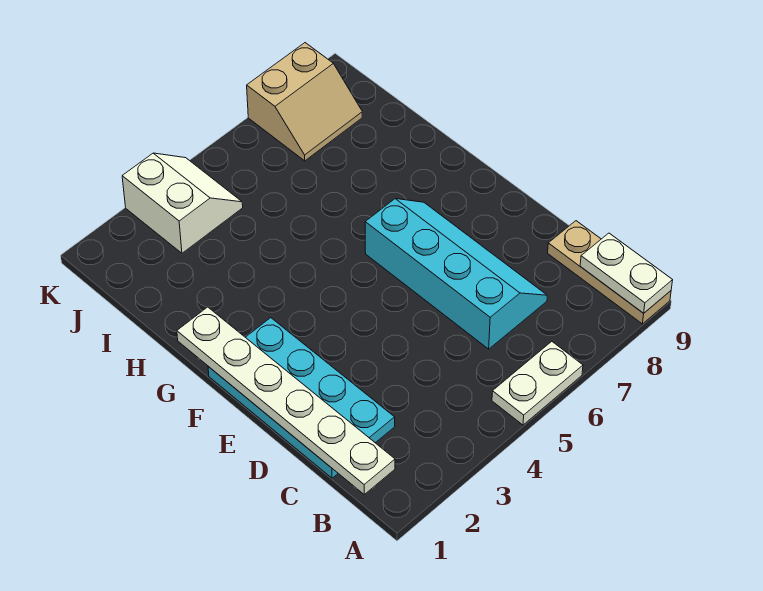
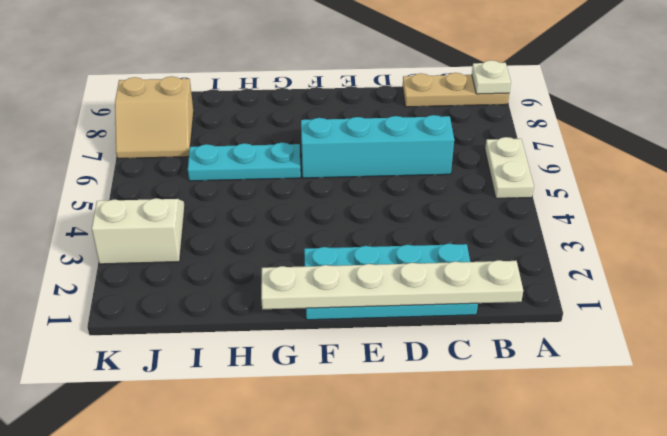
white plate A9:B9 level 2 -> white plate A9 level 2
none -> cyan plate G6:I6 level 1
tan slope J7:K8 level 1 top K -> tan slope J7:K8 level 1 top 8

